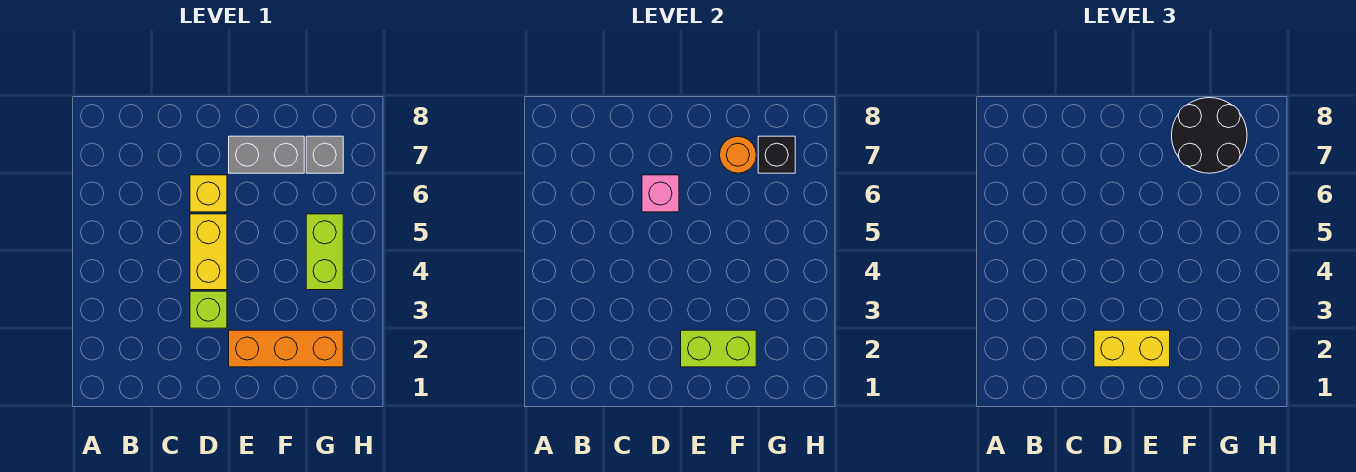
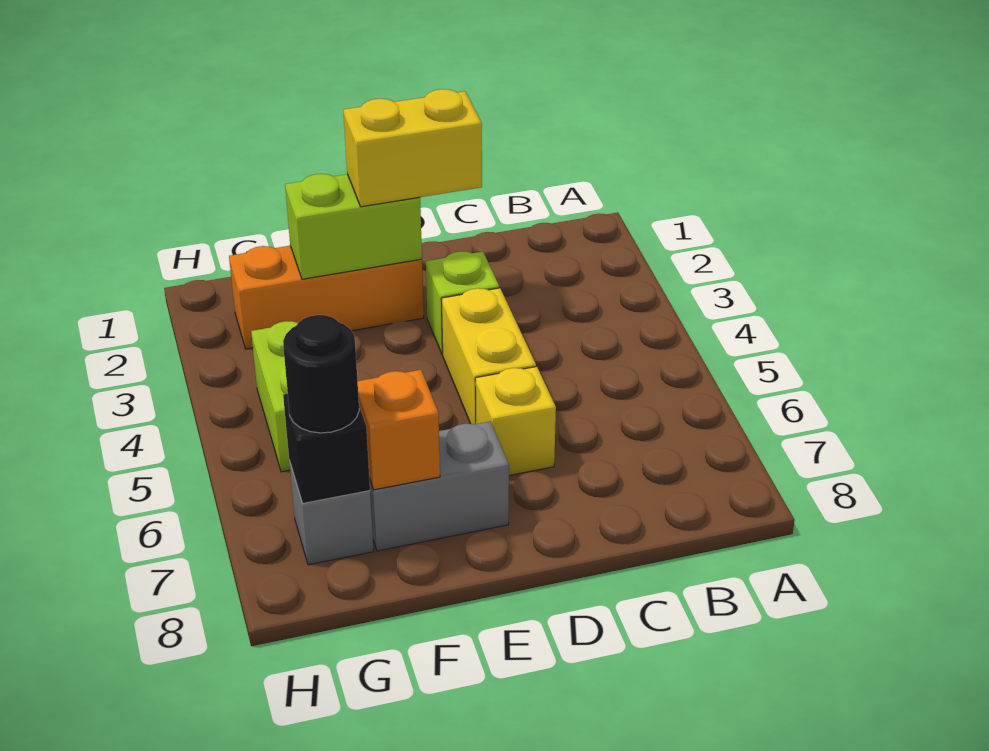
pink brick D6 level 2 -> none
orange round brick F7 level 2 -> orange brick F7 level 2
black round brick F7:G8 level 3 -> black round brick G7 level 3

